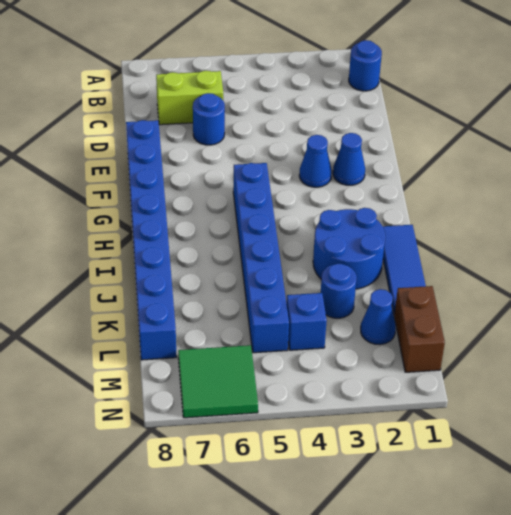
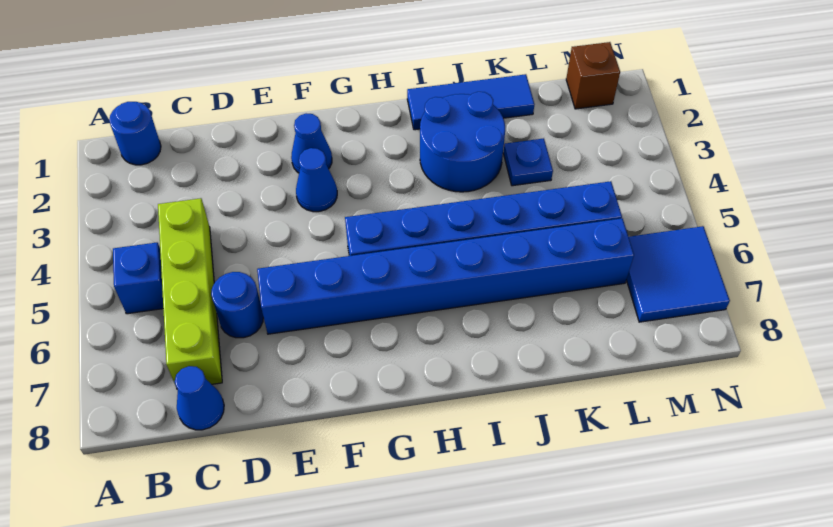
lime brick C6:C7 level 1 -> lime brick C4:C7 level 1
blue brick E8:L8 level 1 -> blue brick E6:L6 level 1
blue round brick K3 level 1 -> blue plate K3 level 1
brown brick L1:M1 level 1 -> brown brick M1 level 1
blue cone L2 level 1 -> blue cone C8 level 1
blue brick L4 level 1 -> blue brick B5 level 1
green tile M6:N7 level 1 -> blue tile M6:N7 level 1

